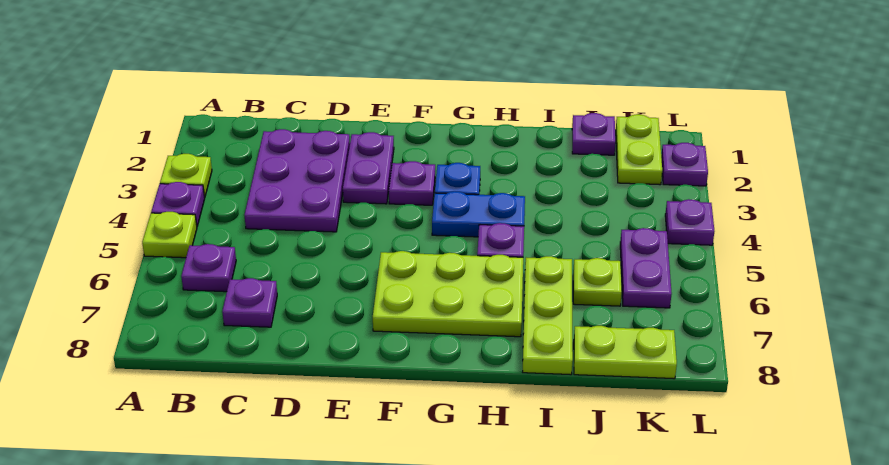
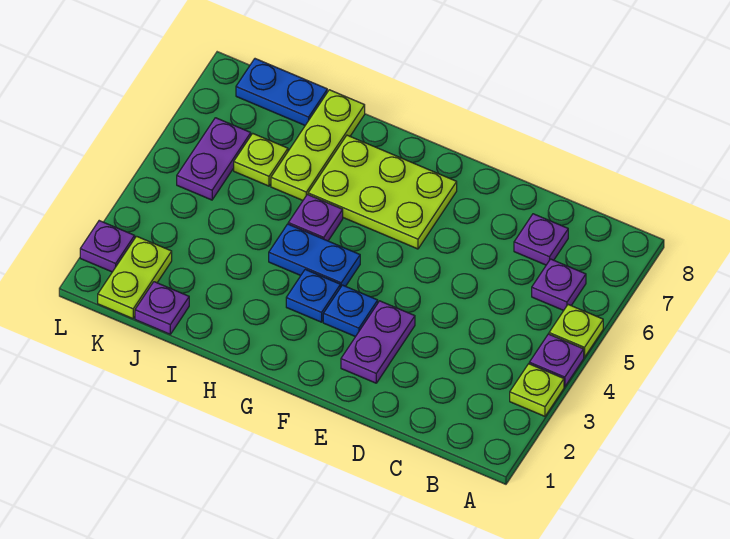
purple plate C2:D4 level 1 -> none
purple plate F3 level 1 -> blue plate F3 level 1
lime plate J8:K8 level 1 -> blue plate J8:K8 level 1
purple plate L4 level 1 -> none

